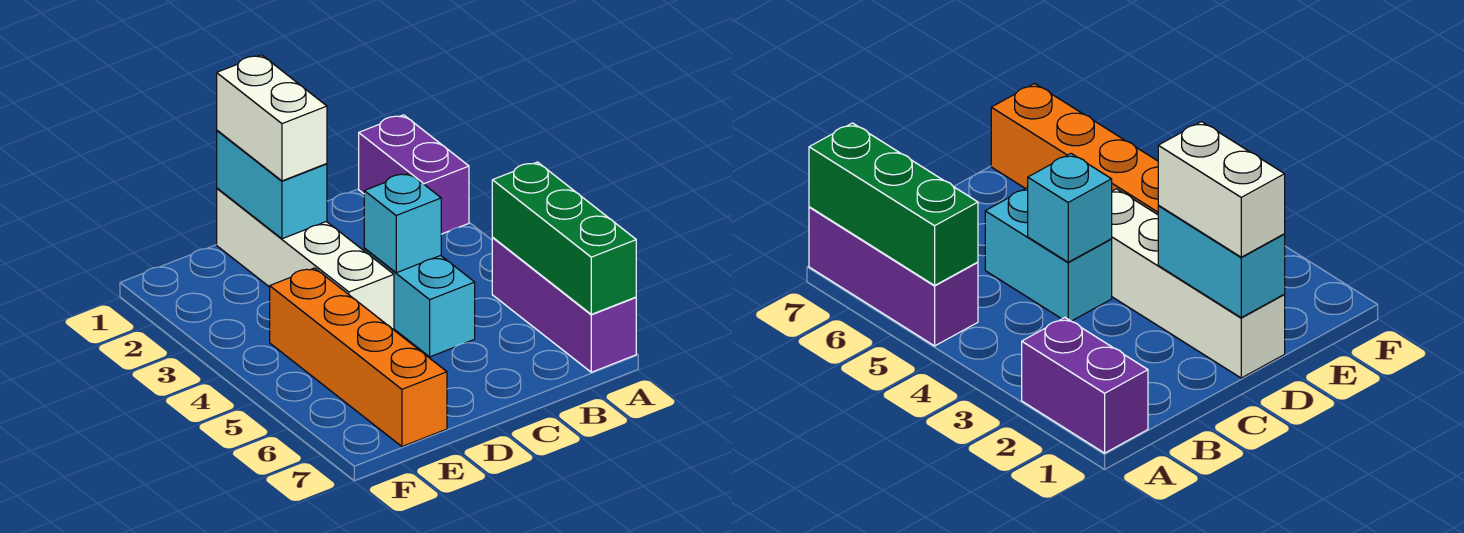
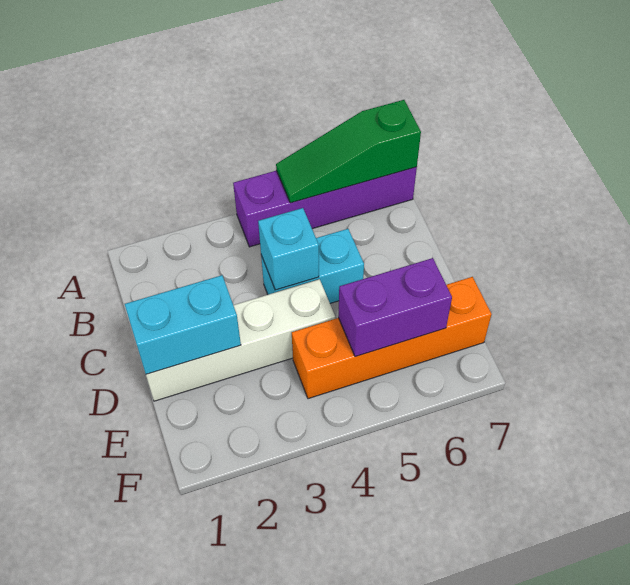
purple brick A1:A2 level 1 -> purple brick E5:E6 level 2
purple brick A5:A7 level 1 -> purple brick A4:A7 level 1
green brick A5:A7 level 2 -> green slope A5:A7 level 2 top 7
white brick D1:D2 level 3 -> none

